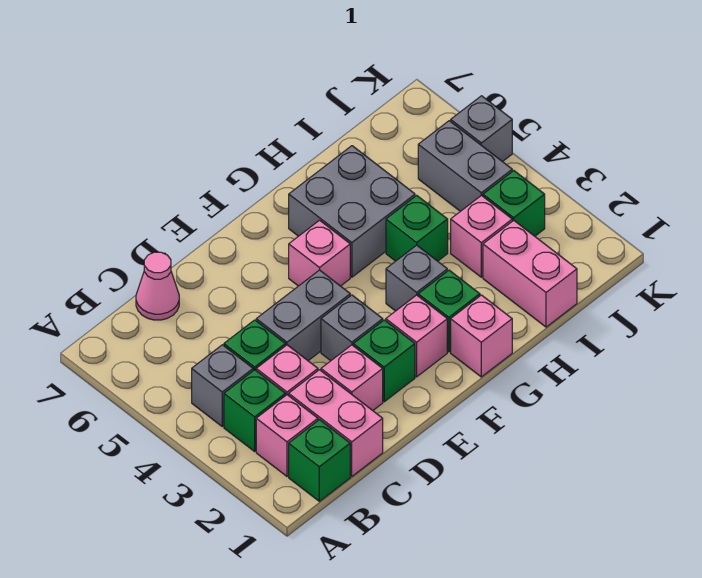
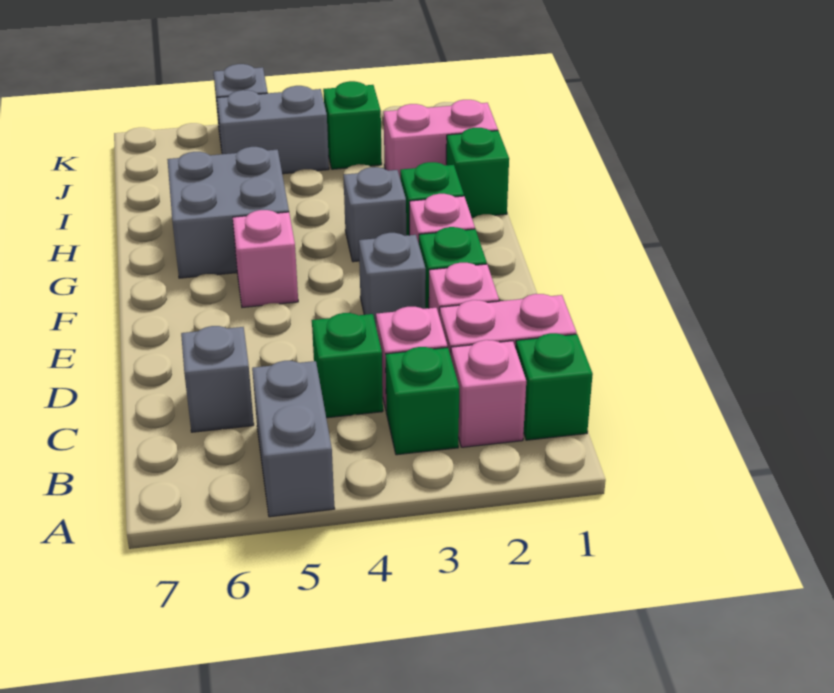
grey brick B4 level 1 -> grey brick C6 level 1
pink cone C7 level 1 -> none
grey brick D4:E4 level 1 -> grey brick A5:B5 level 1
pink brick G1 level 1 -> none
green brick H4 level 1 -> green brick H1 level 1
pink brick I3 level 1 -> none

